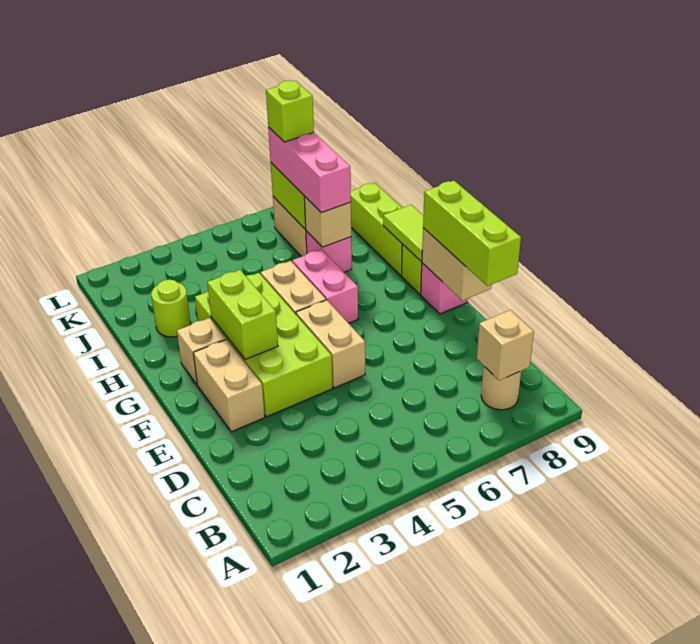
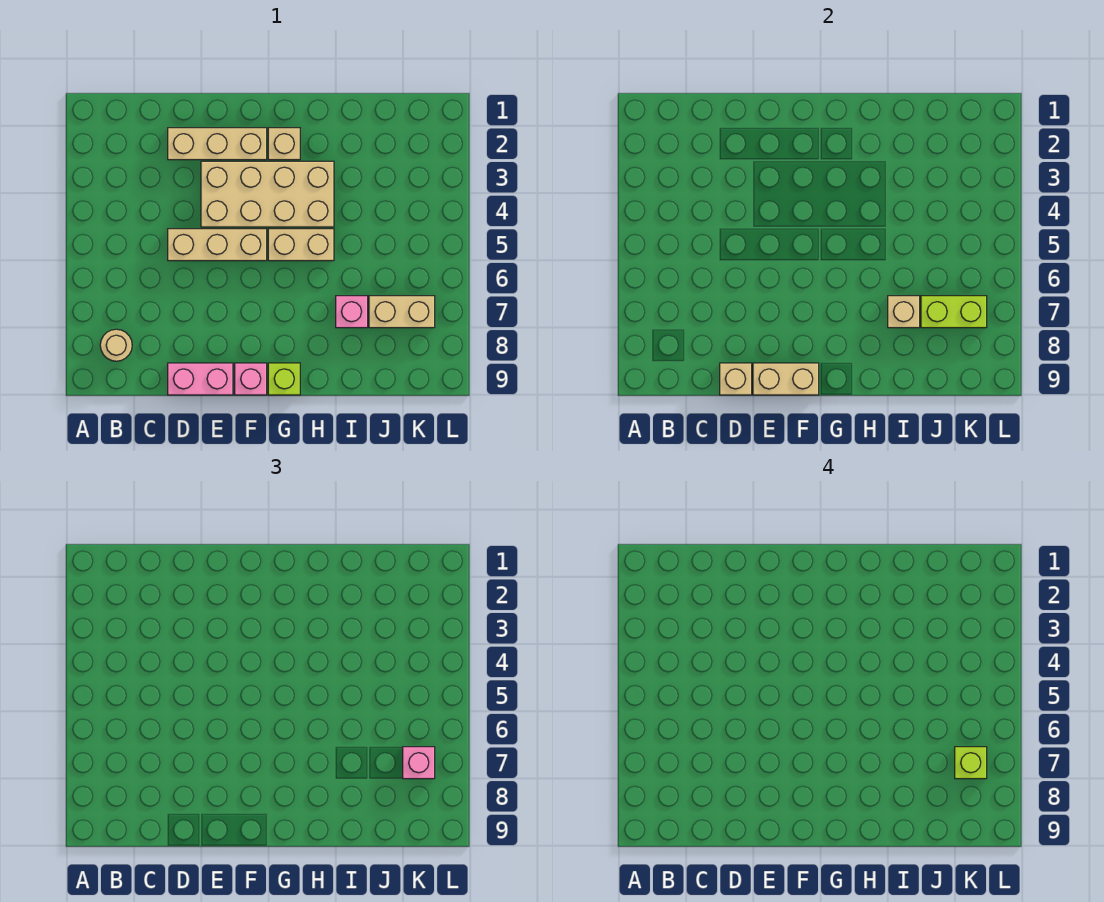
tan brick B8 level 2 -> tan brick D9 level 2
lime brick D9:F9 level 3 -> none
tan brick E2:F2 level 1 -> tan brick D2:F2 level 1
lime brick E3:H4 level 1 -> tan brick E3:H4 level 1
tan brick E5:F5 level 1 -> tan brick D5:F5 level 1
lime brick F3:G3 level 2 -> none
pink brick G6:H6 level 1 -> pink brick D9:E9 level 1
lime tile G9:H9 level 2 -> none
lime brick H9:J9 level 1 -> none
lime round brick I2 level 1 -> none
pink brick I7:K7 level 3 -> pink brick K7 level 3

